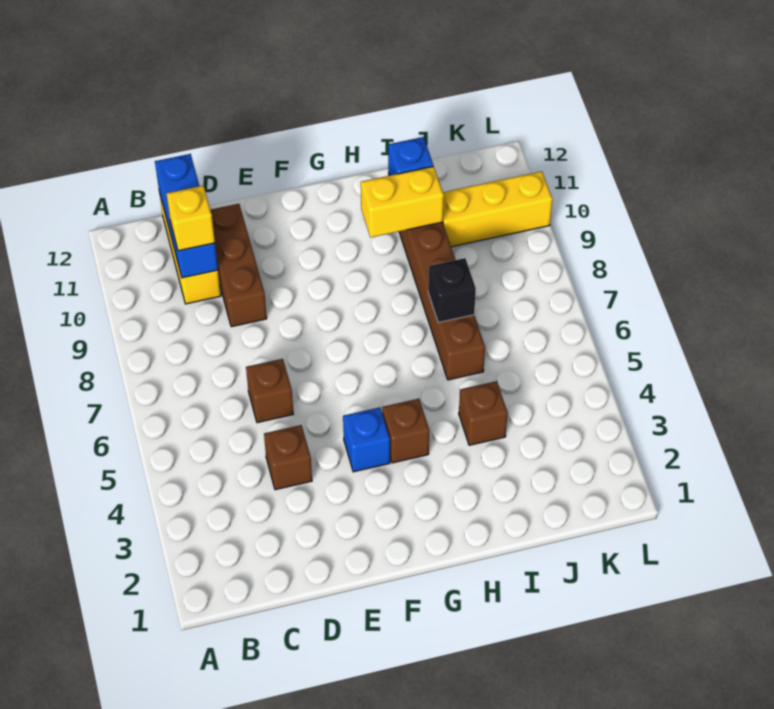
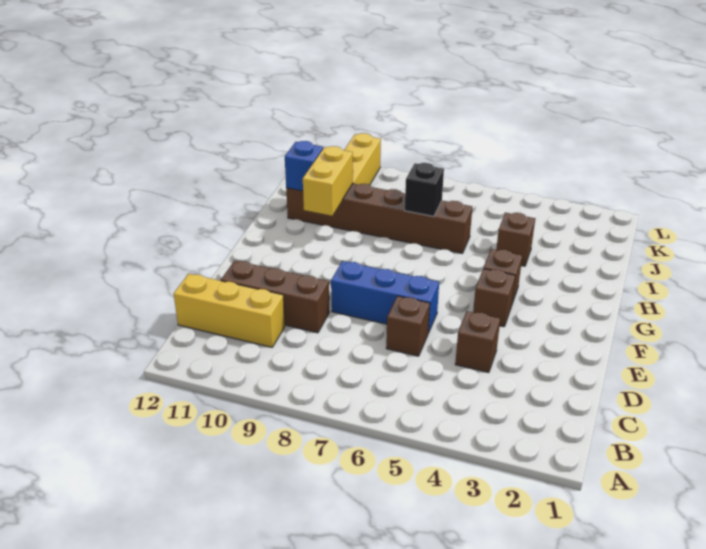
blue brick C10:C12 level 2 -> blue brick E6:E8 level 1
yellow brick C10 level 3 -> none
blue brick F4 level 1 -> brown brick F4 level 1

